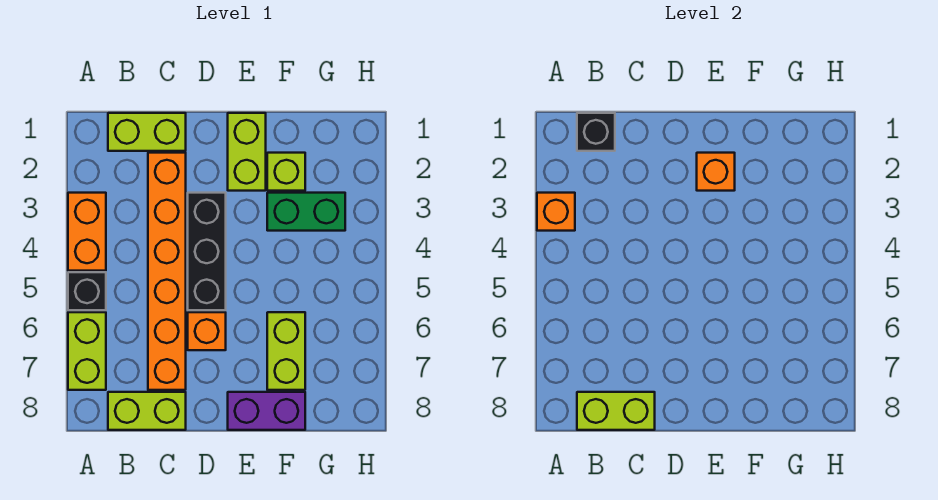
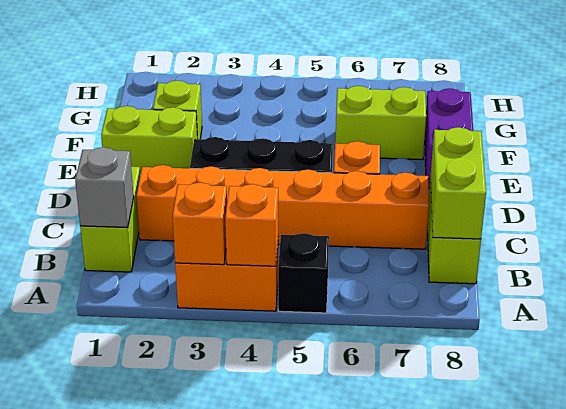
lime brick A6:A7 level 1 -> none
black brick B1 level 2 -> grey brick B1 level 2
orange brick E2 level 2 -> orange brick A4 level 2
green brick F3:G3 level 1 -> none

